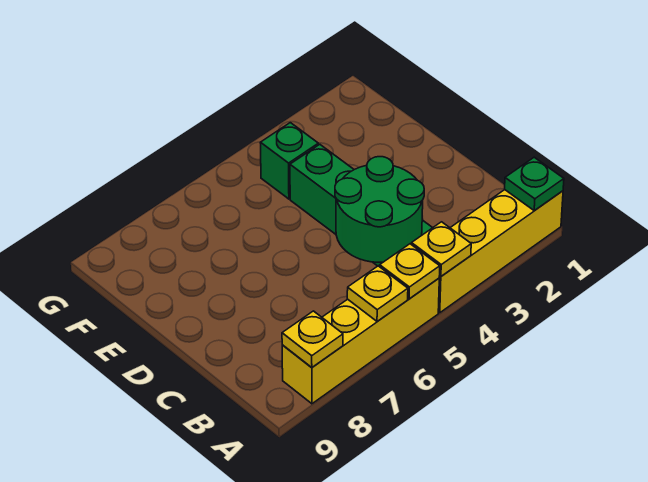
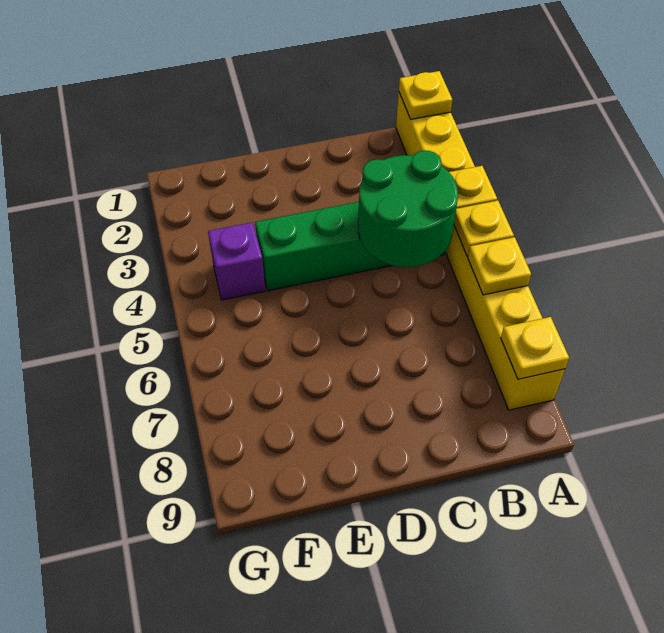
green plate A1 level 2 -> yellow plate A1 level 2
green brick F4 level 1 -> purple brick F4 level 1

